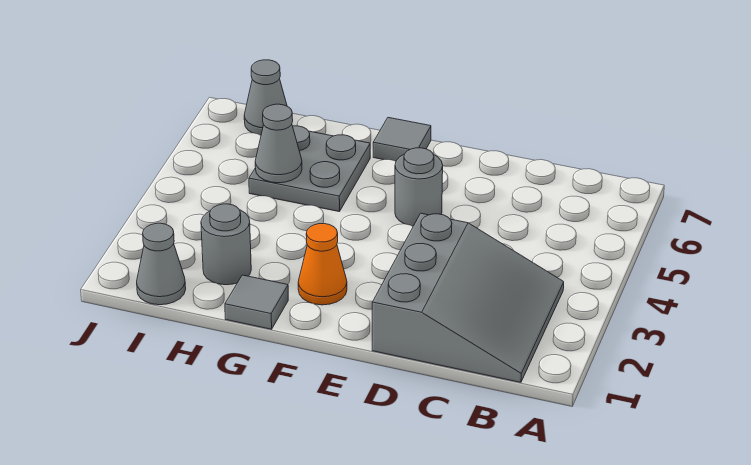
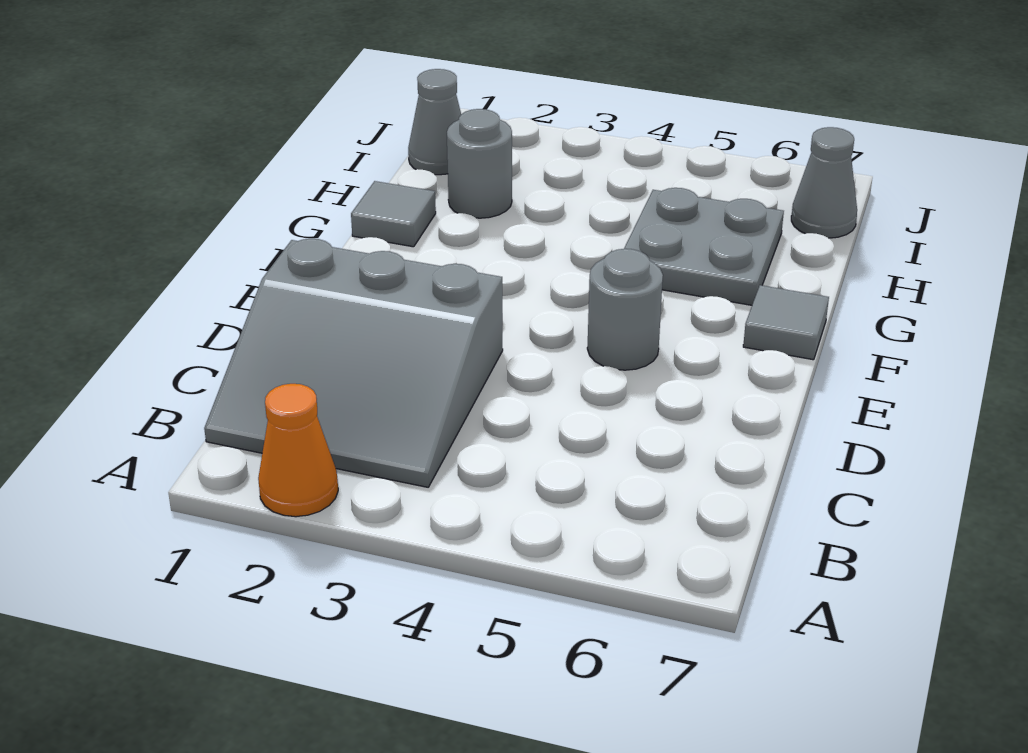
orange cone F2 level 1 -> orange cone A2 level 1
grey cone H5 level 2 -> none

